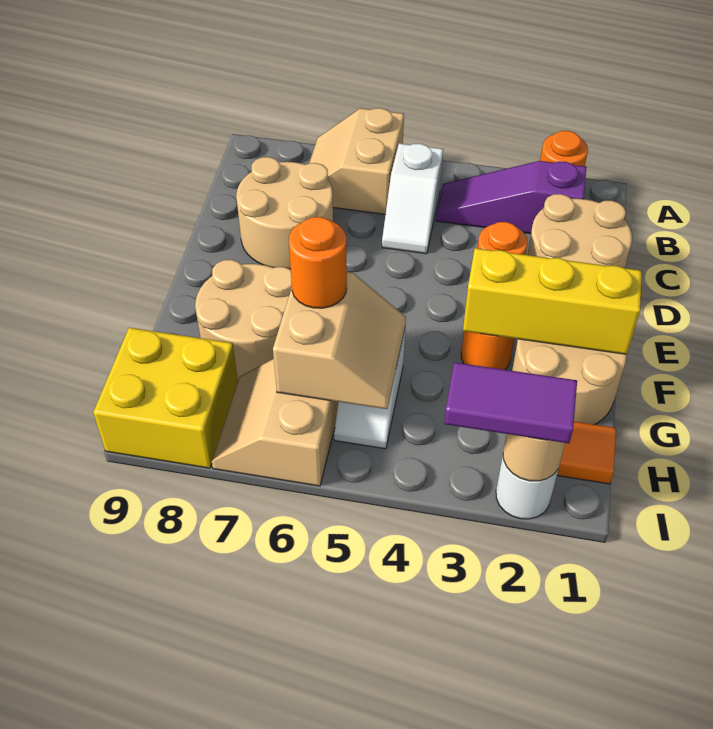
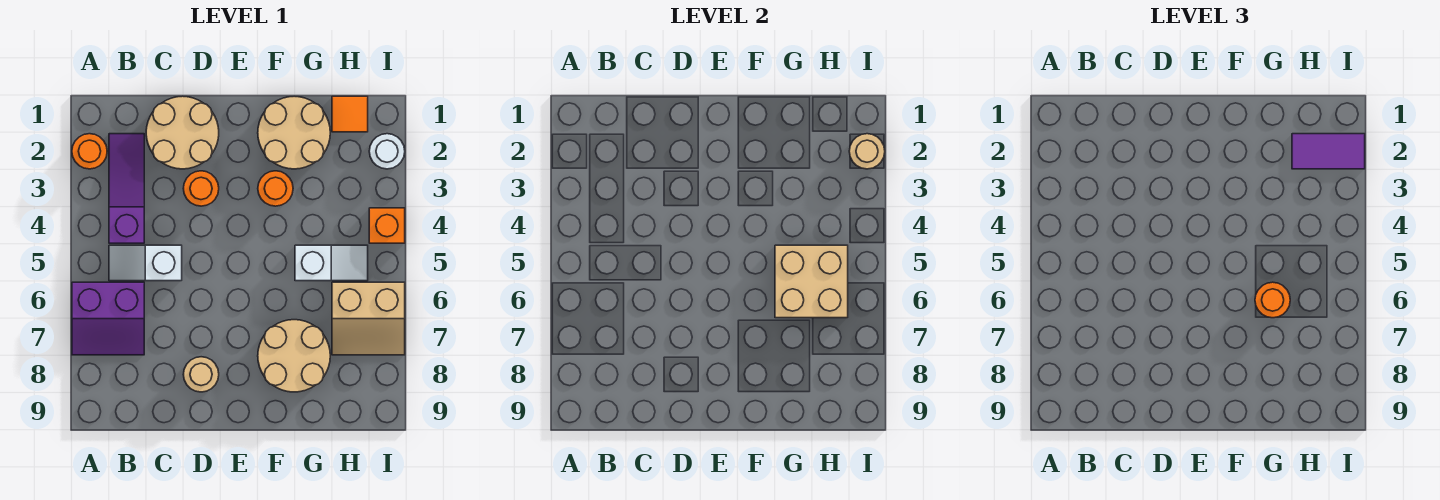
tan slope A6:B7 level 1 top 6 -> purple slope A6:B7 level 1 top 6
purple slope B2:B4 level 1 top 2 -> purple slope B2:B4 level 1 top 4
white slope B5:C5 level 1 top B -> white slope B5:C5 level 1 top C
tan round brick C7:D8 level 1 -> tan round brick D8 level 1
yellow brick F1:F3 level 2 -> none
tan slope G5:H6 level 2 top 6 -> tan brick G5:H6 level 2
yellow brick H8:I9 level 1 -> none
purple tile I2:I3 level 3 -> purple tile H2:I2 level 3
none -> orange brick I4 level 1

